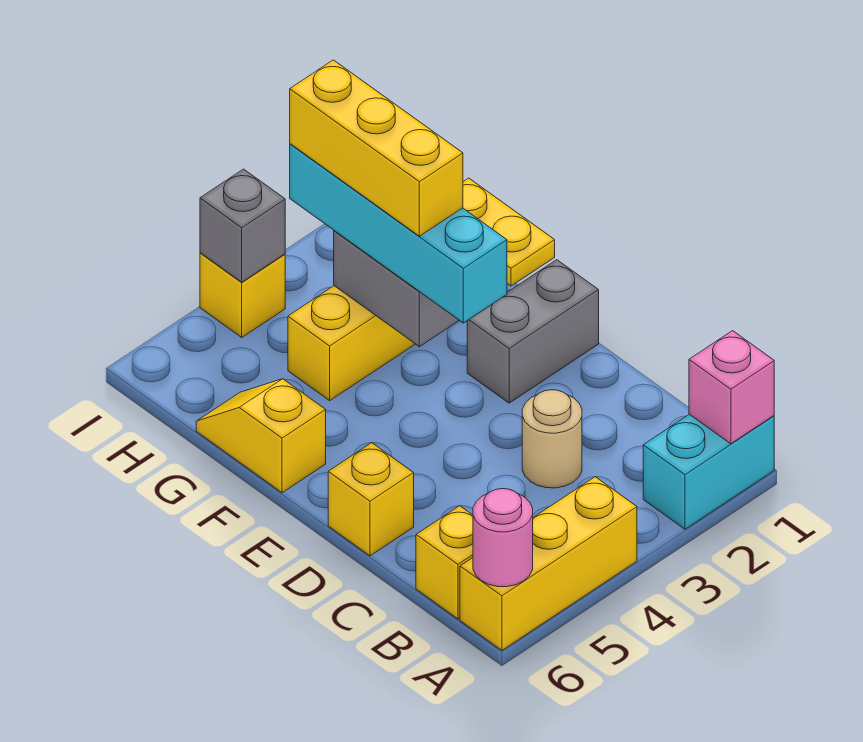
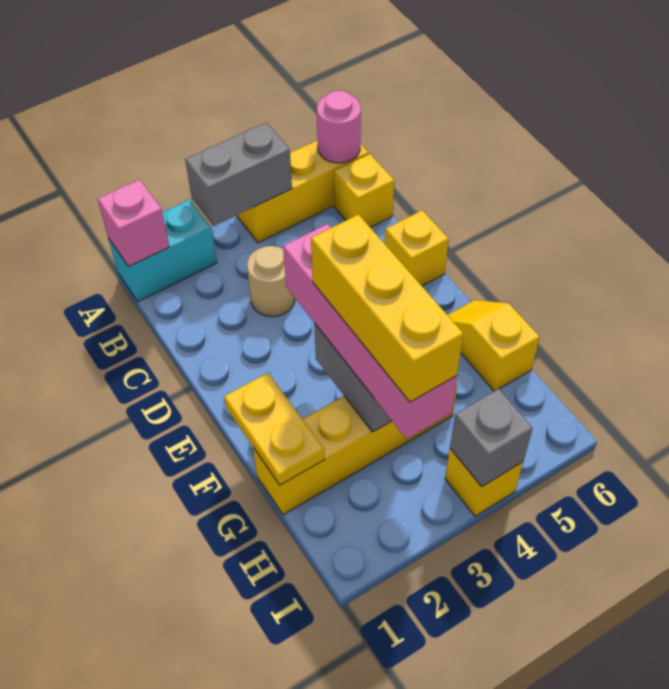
grey brick E1:E2 level 1 -> grey brick A3:A4 level 2
cyan brick E3:H3 level 3 -> pink brick E3:H3 level 3
yellow slope F6:G6 level 1 top F -> yellow slope F6:G6 level 1 top G

